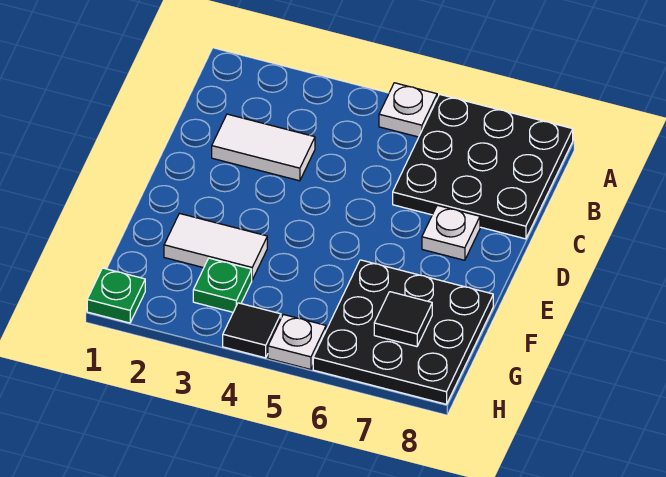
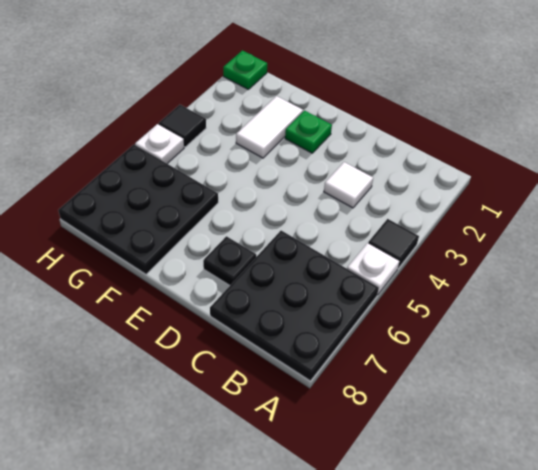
white tile C2:C3 level 1 -> white tile C3 level 1
white plate D7 level 1 -> black plate D7 level 1
green plate G3 level 1 -> green plate E2 level 1
black tile G7 level 2 -> black tile A4 level 1

